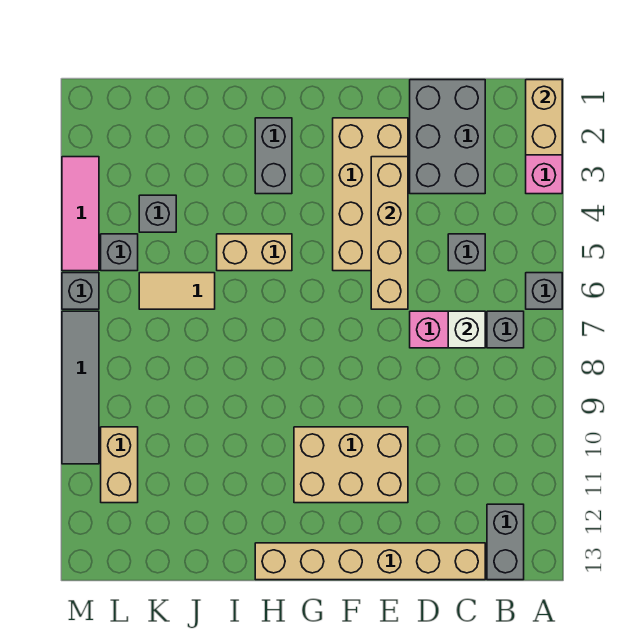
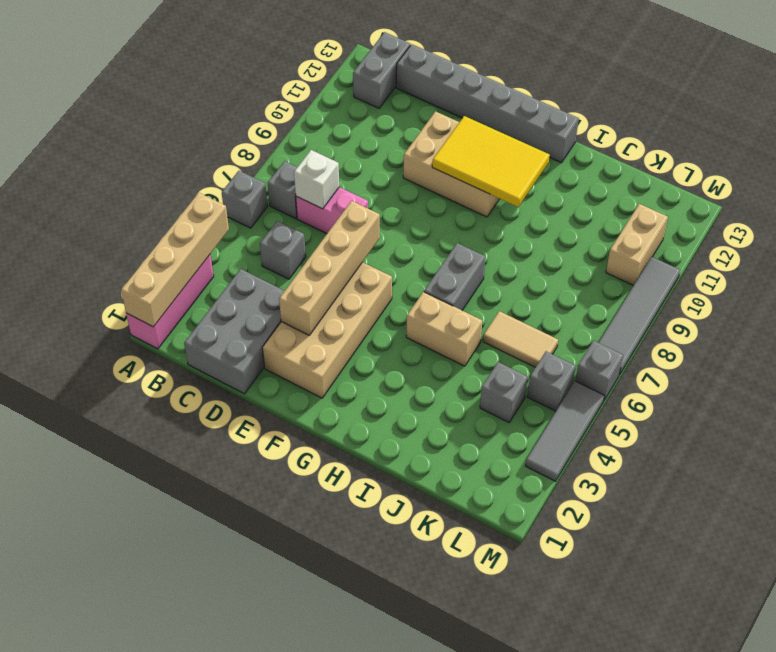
tan brick A1:A2 level 2 -> tan brick A1:A4 level 2
tan brick C13:H13 level 1 -> grey brick C13:H13 level 1
none -> yellow tile F10:H11 level 2
grey brick H2:H3 level 1 -> grey brick H6:H7 level 1
pink tile M3:M5 level 1 -> grey tile M3:M5 level 1

